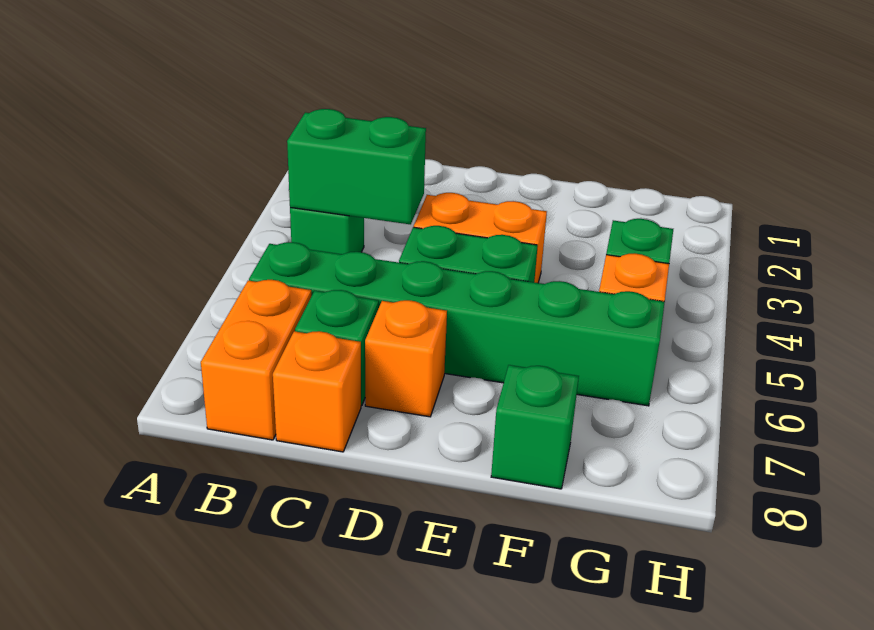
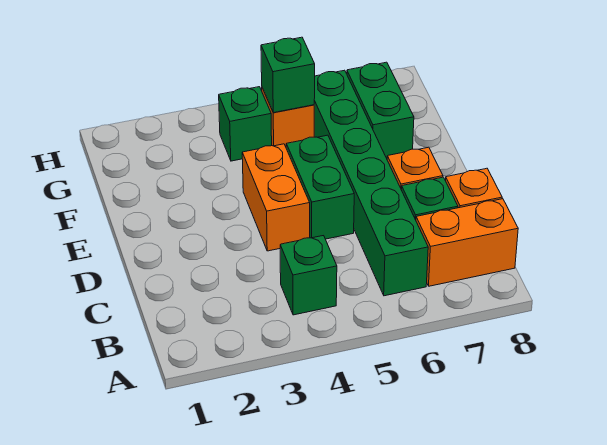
green brick B4:C4 level 2 -> green brick F7:G7 level 1
green brick F8 level 1 -> green brick G5 level 2

